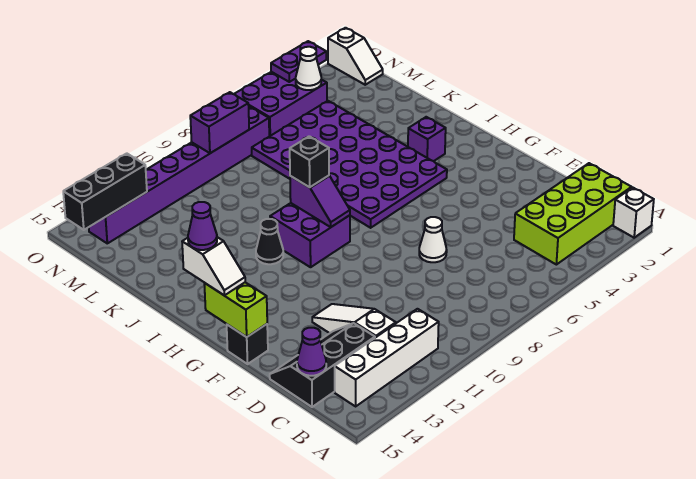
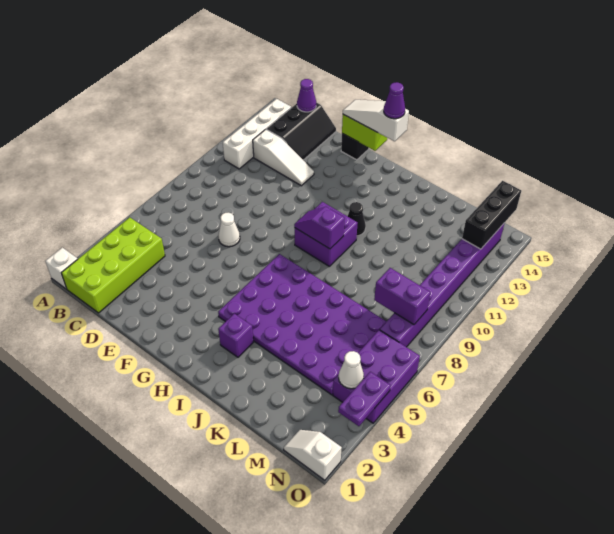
white slope G15:H15 level 3 top H -> white slope F15:H15 level 3 top H
black brick I9 level 3 -> none
purple brick N8:N9 level 2 -> purple brick M8:N8 level 2

